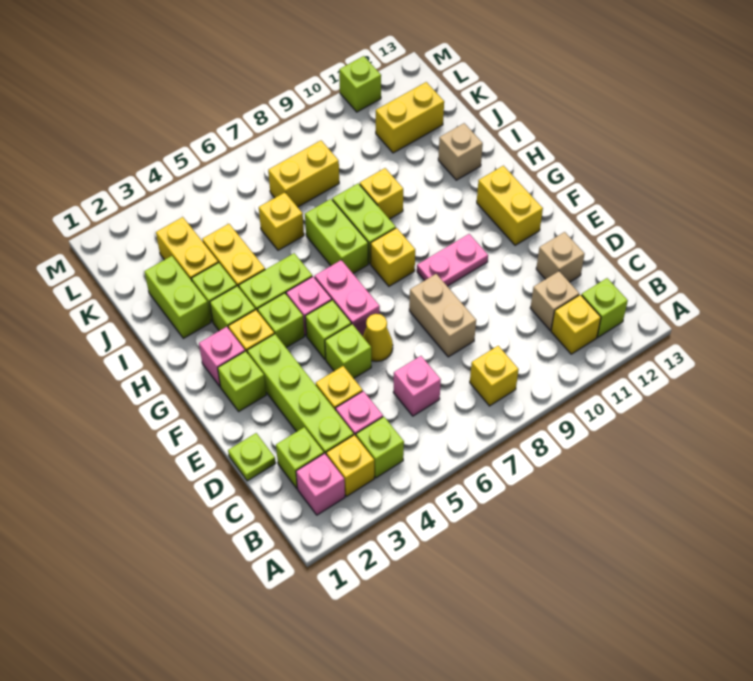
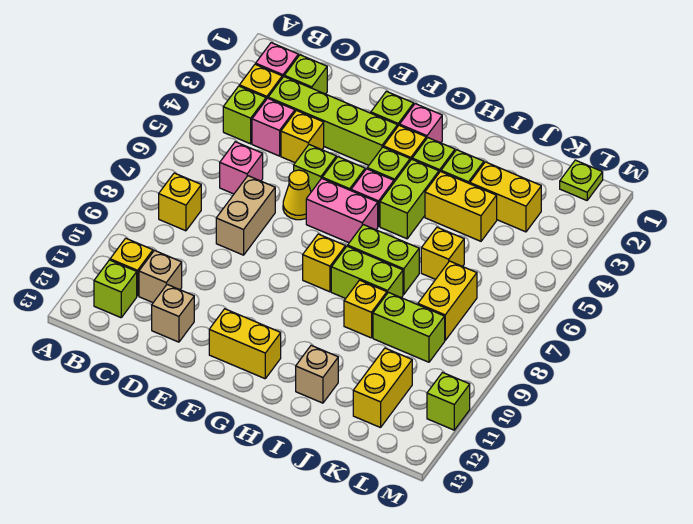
lime plate D1 level 1 -> lime plate L1 level 1
tan brick D8:E8 level 1 -> tan brick D7:D8 level 1
pink plate F9:F10 level 1 -> none
lime brick I2:J2 level 1 -> lime brick J9:K9 level 1

